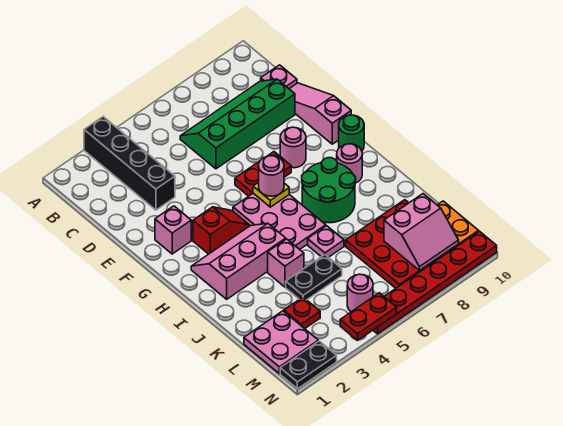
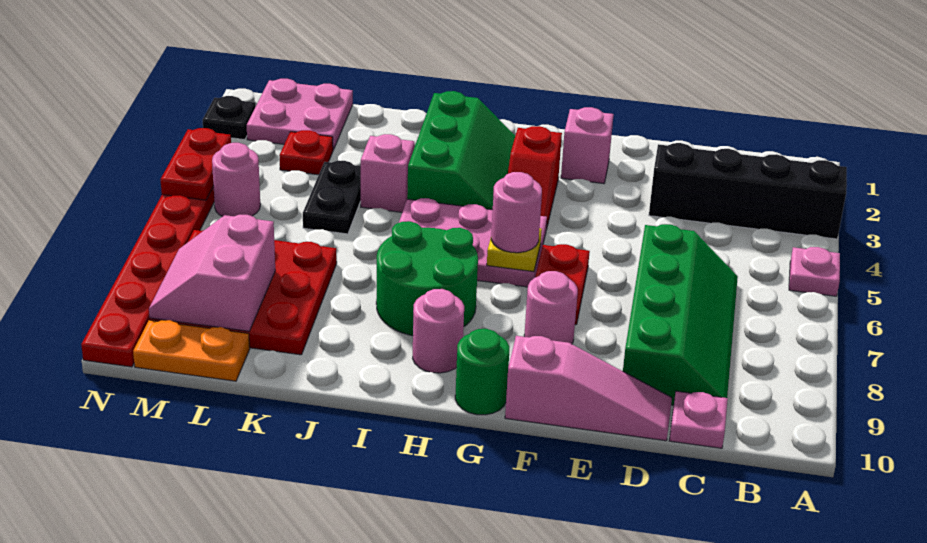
pink slope H2:I4 level 1 top I -> green slope H2:I4 level 1 top I
pink plate J6 level 1 -> pink plate A5 level 1
black plate N1:N2 level 1 -> black plate N2 level 1

